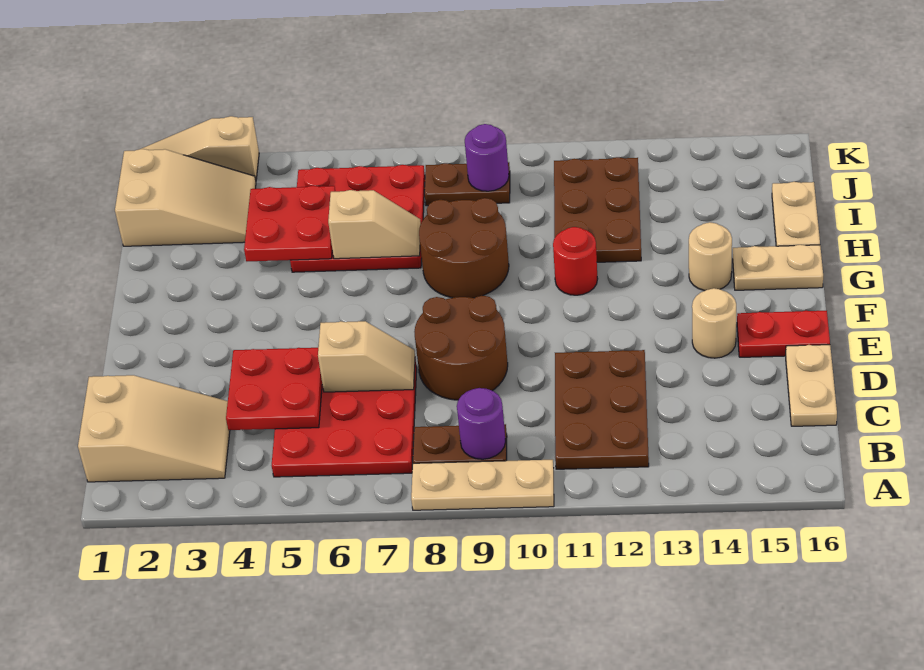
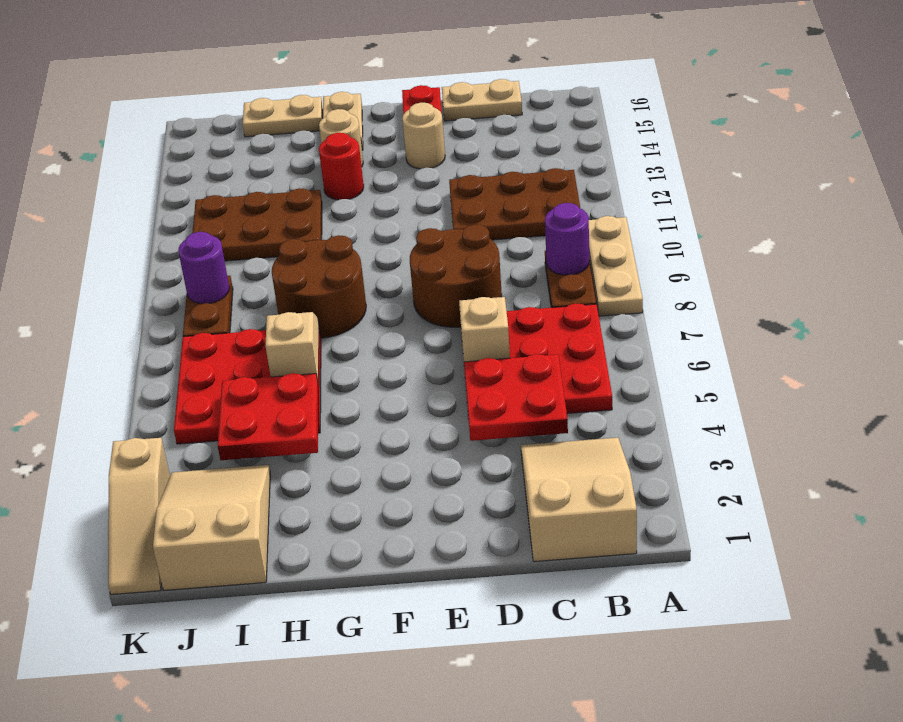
red round brick G11 level 1 -> red round brick G13 level 1

